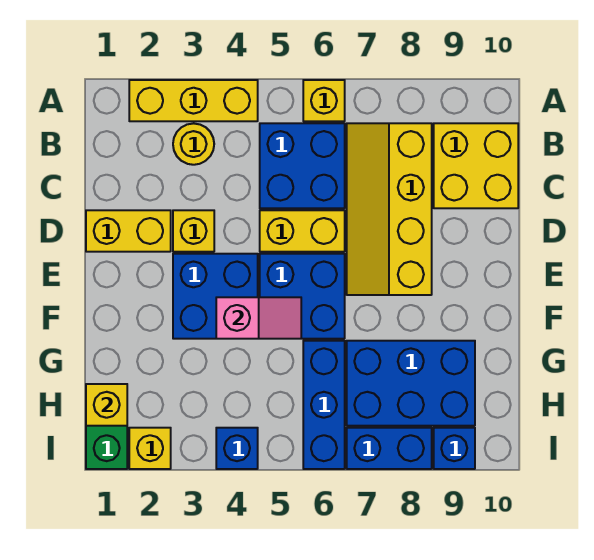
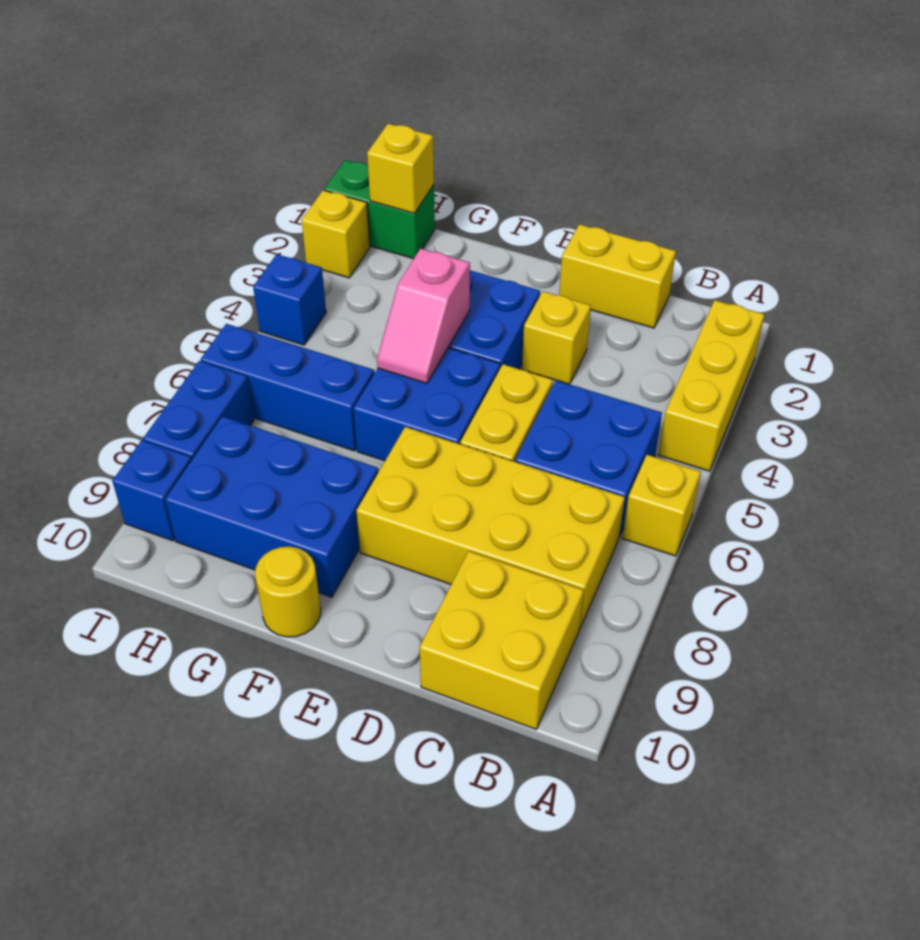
yellow round brick B3 level 1 -> yellow round brick F10 level 1
yellow slope B7:E8 level 1 top 8 -> yellow brick B7:E8 level 1
yellow brick D1:D2 level 1 -> yellow brick C1:D1 level 1
blue brick G7:H9 level 1 -> blue brick F8:H9 level 1

